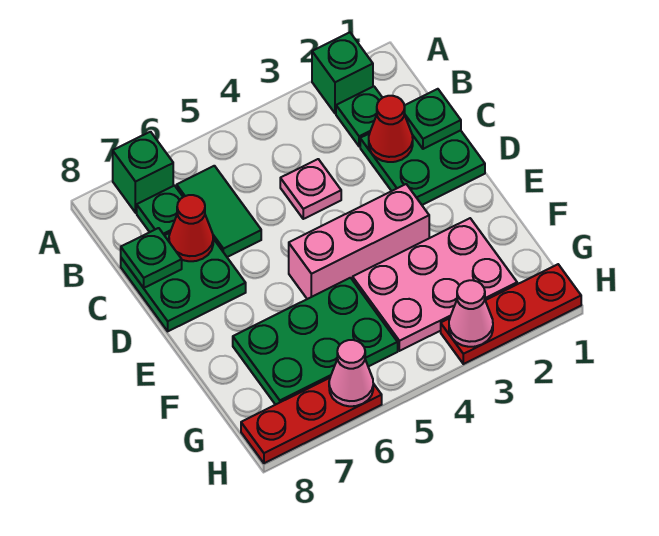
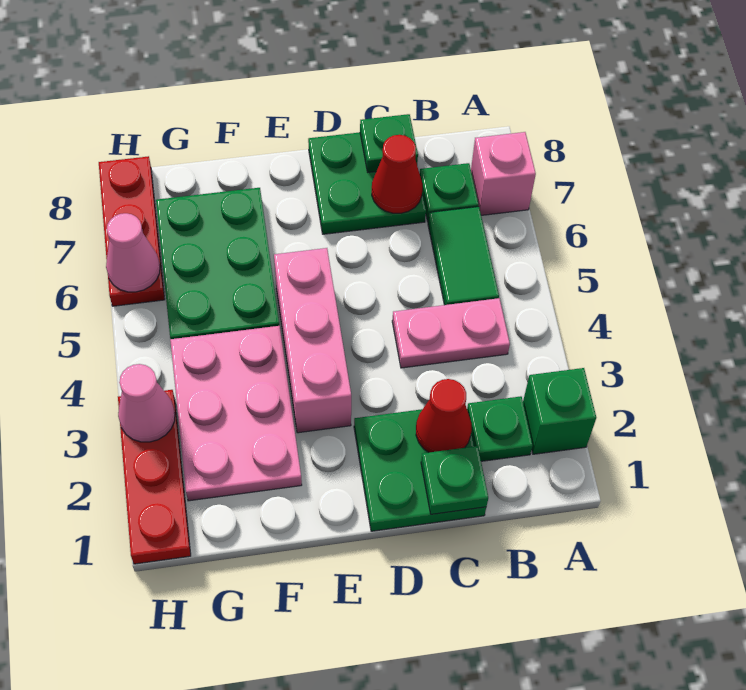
green brick A7 level 1 -> pink brick A7 level 1
green tile B6:C6 level 1 -> green tile B5:B6 level 1
pink plate C4 level 1 -> pink plate B4:C4 level 1

